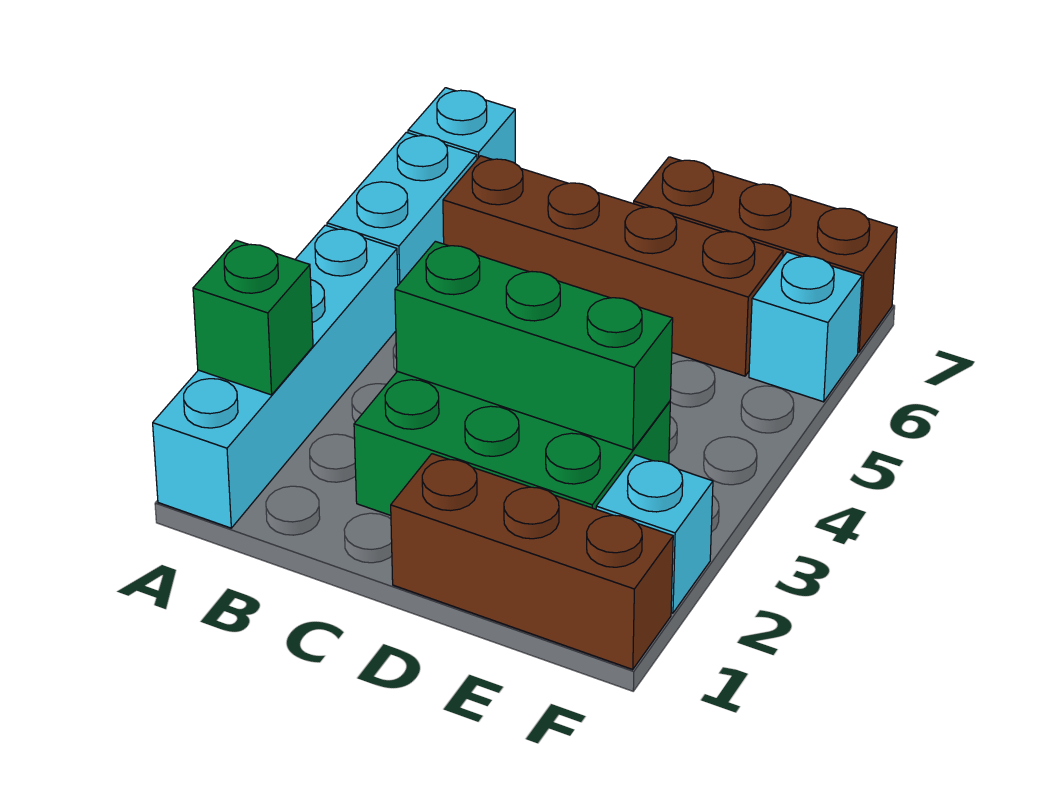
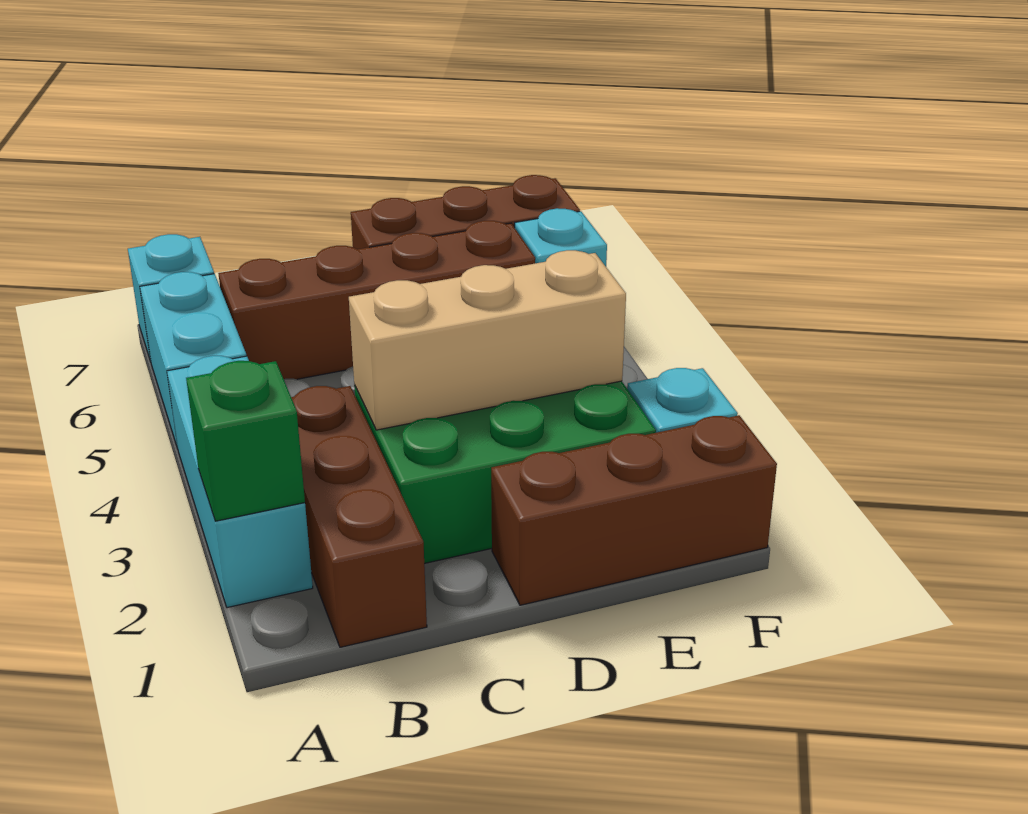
cyan brick A1:A4 level 1 -> cyan brick A2:A4 level 1
none -> brown brick B1:B3 level 1
green brick C3:E3 level 2 -> tan brick C3:E3 level 2

